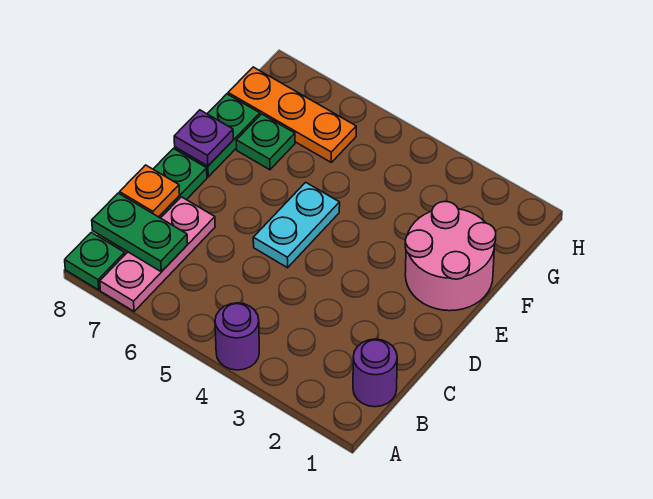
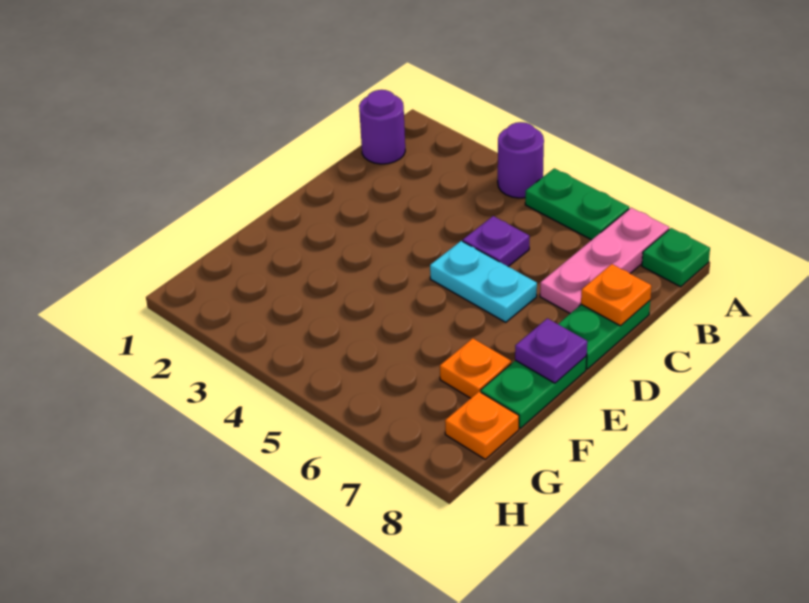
green plate B7:B8 level 2 -> green plate A5:A6 level 1
none -> purple plate C5 level 1
cyan plate D5:E5 level 1 -> cyan plate D5:D6 level 1
pink round brick E1:F2 level 1 -> none
green plate F7 level 1 -> orange plate F7 level 1
orange plate G6:G8 level 1 -> orange plate G8 level 1

